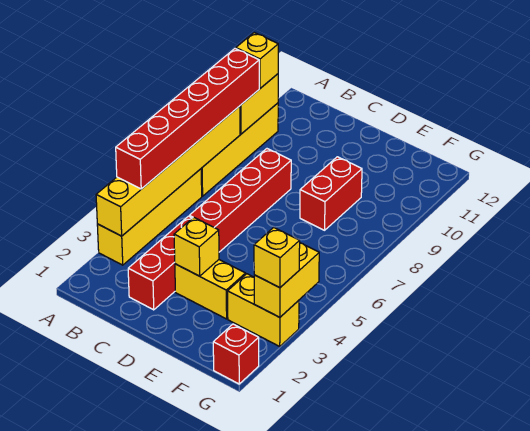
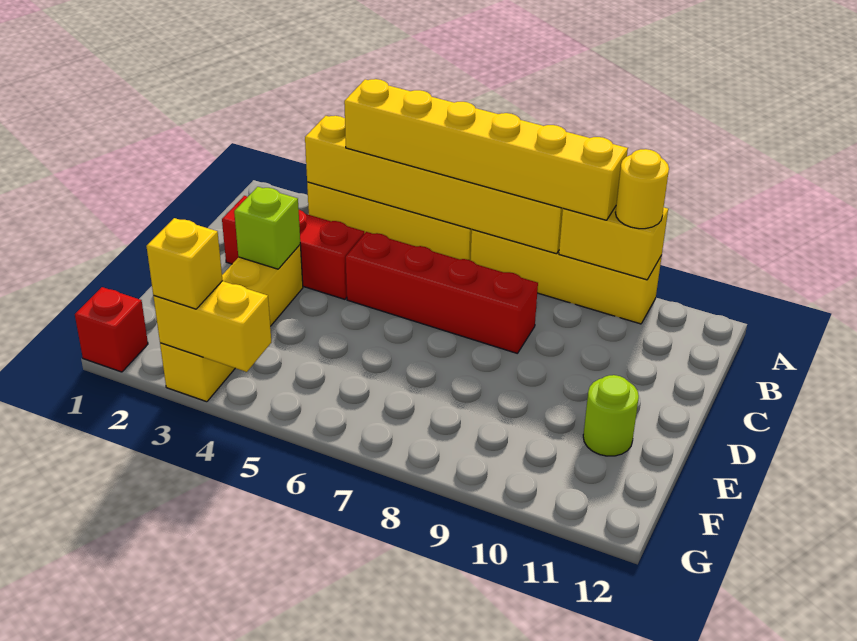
red brick A4:A9 level 3 -> yellow brick A4:A9 level 3
yellow brick A10 level 3 -> yellow round brick A10 level 3
yellow brick D3 level 2 -> lime brick D3 level 2
red brick E8:E9 level 1 -> none
none -> lime round brick E11 level 1

